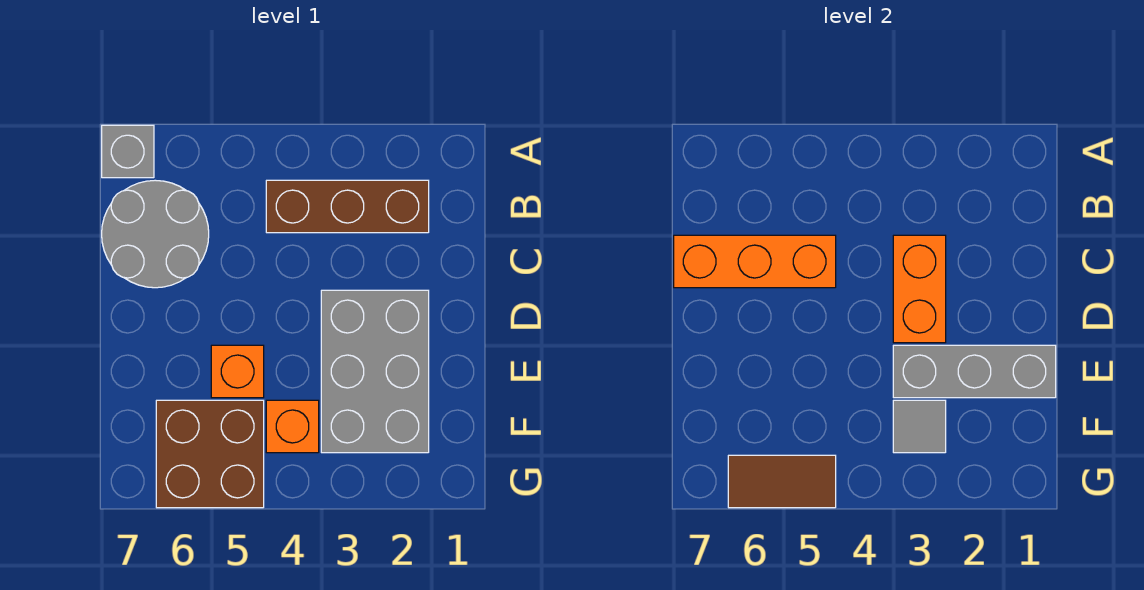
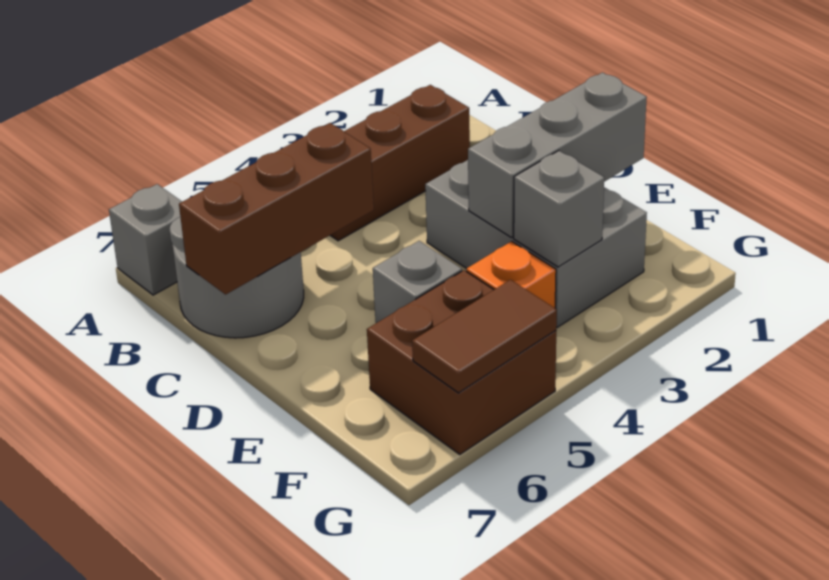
orange brick C3:D3 level 2 -> none
orange brick C5:C7 level 2 -> brown brick C5:C7 level 2
orange brick E5 level 1 -> grey brick E5 level 1
grey tile F3 level 2 -> grey brick F3 level 2

